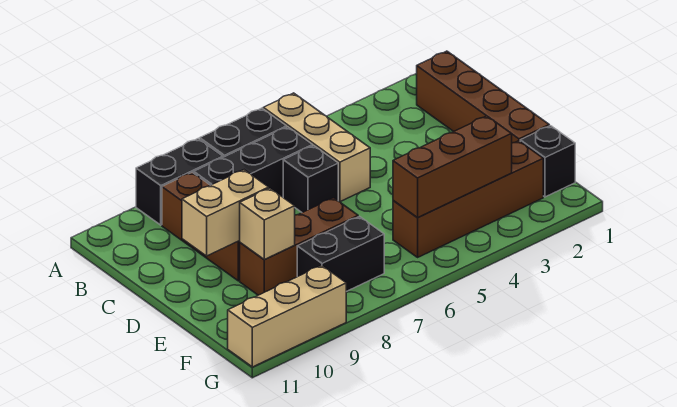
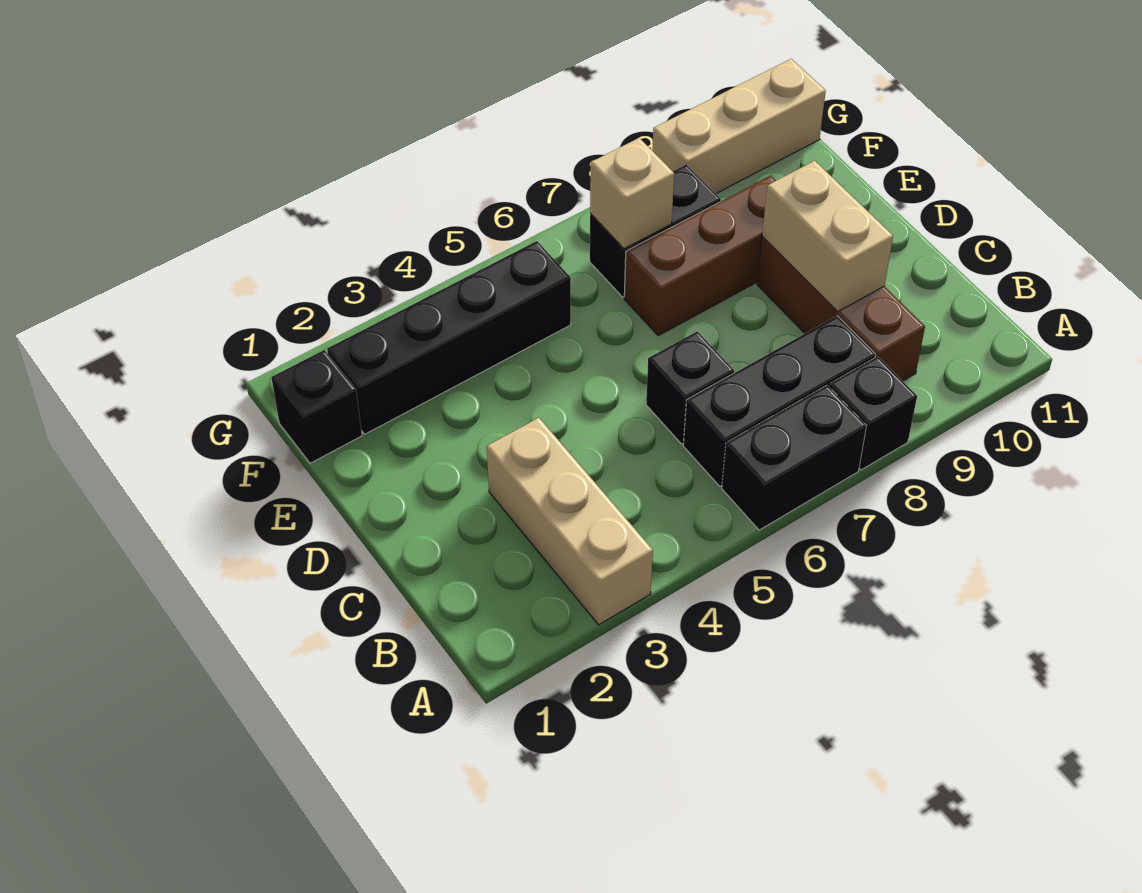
tan brick A5:C5 level 1 -> tan brick A3:C3 level 1
black brick A8:A9 level 1 -> black brick A8 level 1
brown brick B1:E1 level 1 -> none
tan brick D9:D10 level 2 -> tan brick C9:D9 level 2
tan brick E9 level 2 -> tan brick F7 level 2
brown brick F2:F5 level 1 -> black brick F2:F5 level 1
brown brick F3:F5 level 2 -> none

